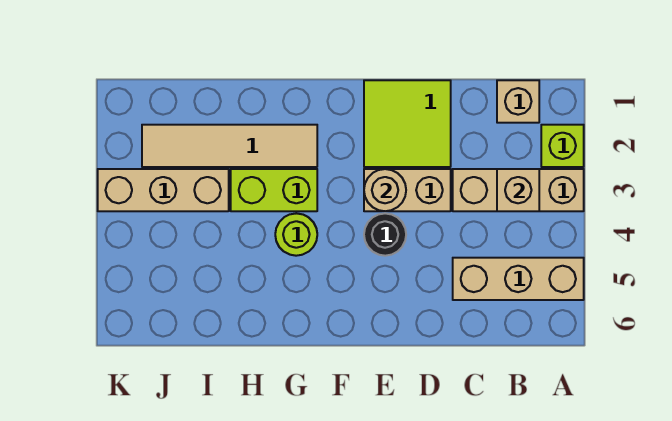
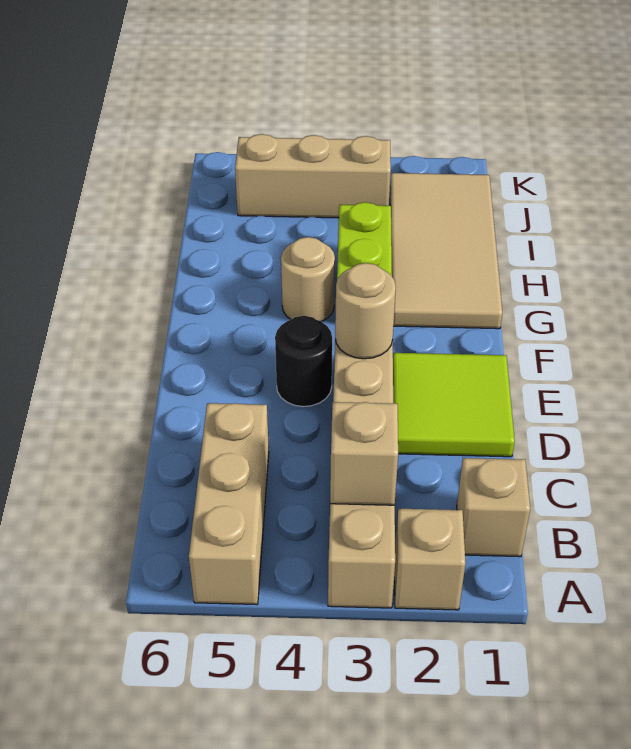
lime brick A2 level 1 -> tan brick A2 level 1
tan tile G2:J2 level 1 -> tan tile G1:J2 level 1
lime round brick G4 level 1 -> tan round brick G4 level 1
tan brick I3:K3 level 1 -> tan brick J3:J5 level 1

